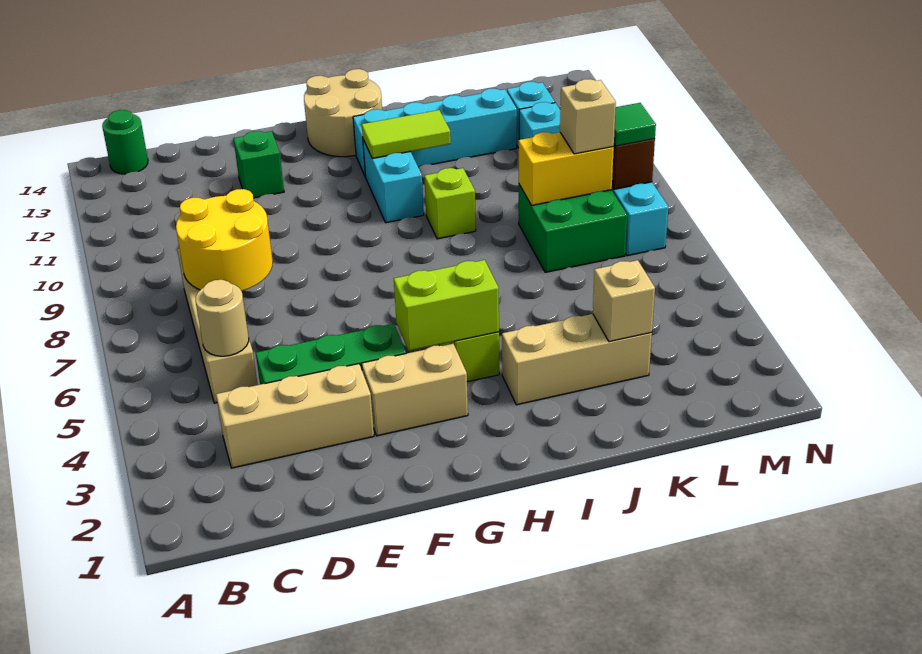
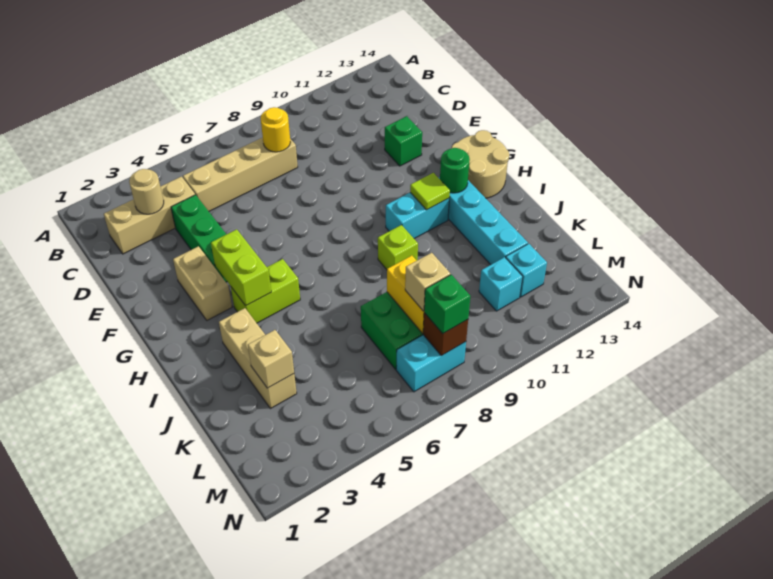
green round brick B14 level 1 -> green round brick H12 level 2
tan brick C3:E3 level 1 -> tan brick C2:C4 level 1
tan round brick C5 level 2 -> tan round brick C3 level 2
yellow round brick C7:D8 level 2 -> yellow round brick C8 level 2
lime tile H11:I11 level 2 -> lime tile H11 level 2
green tile M8 level 3 -> green brick M8 level 3

